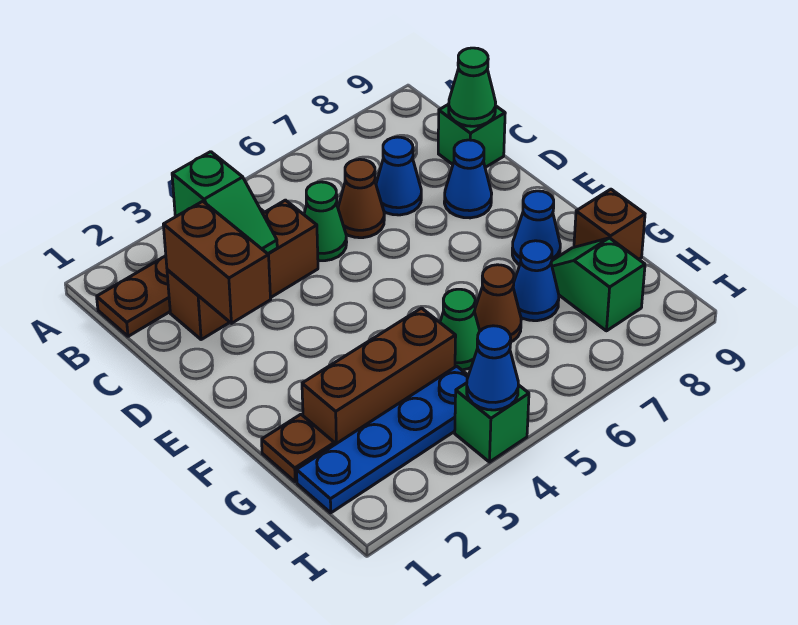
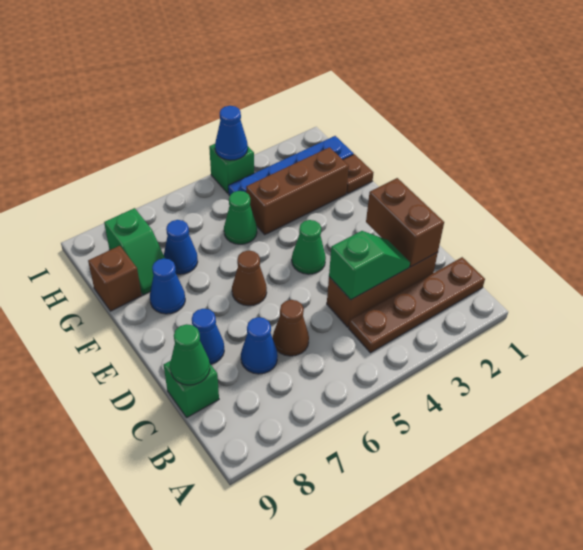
green slope B3:C3 level 2 top B -> green slope C3:C4 level 2 top 4
green cone C5 level 1 -> green cone E4 level 1
brown cone G6 level 1 -> brown cone E6 level 1

